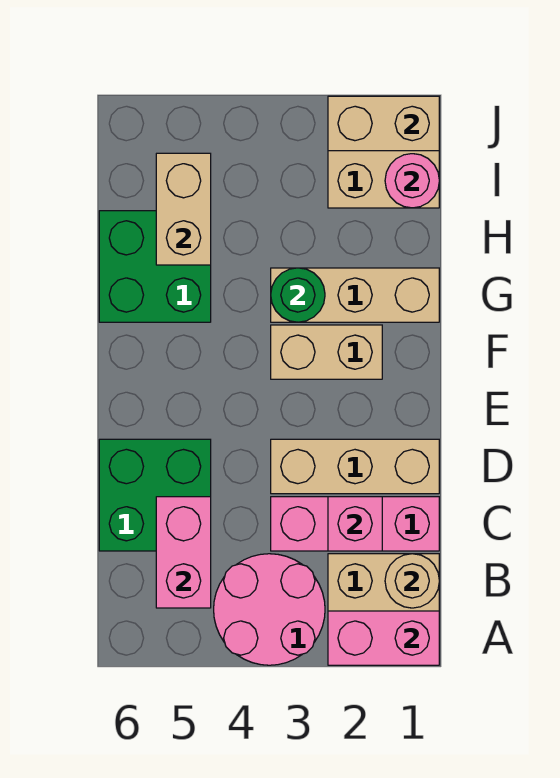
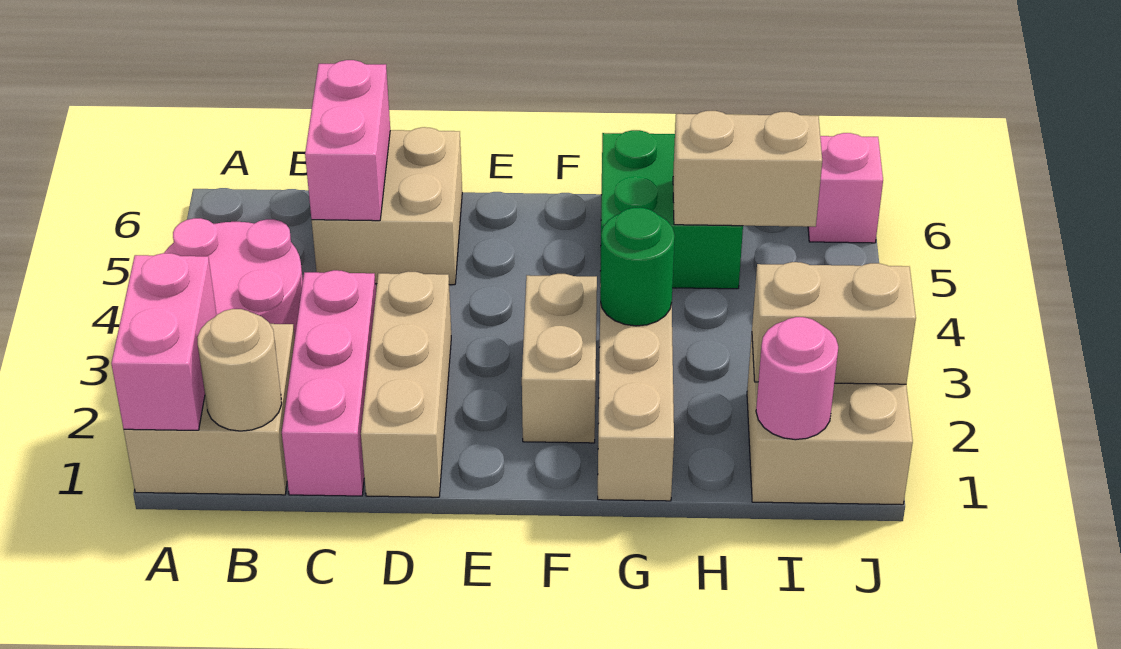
pink brick B5:C5 level 2 -> pink brick C5:C6 level 2
pink brick C2 level 2 -> pink brick J6 level 1
green brick C5:D6 level 1 -> tan brick C5:D6 level 1
tan brick J1:J2 level 2 -> tan brick I2:J2 level 2

